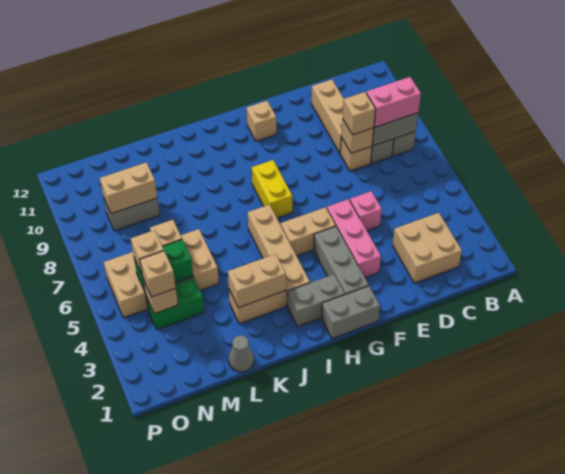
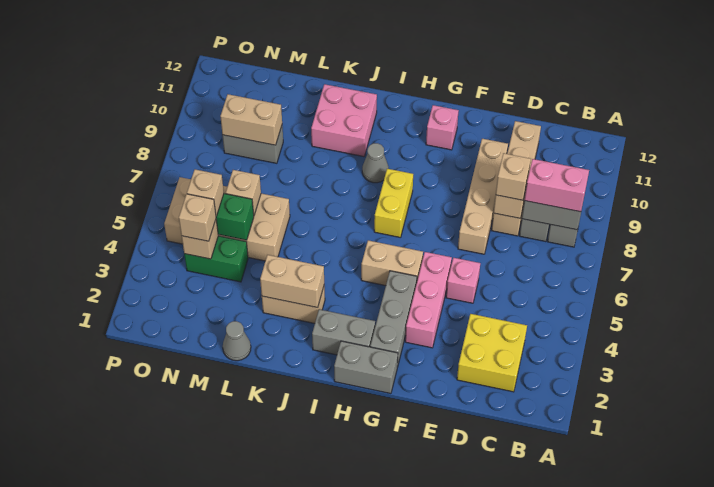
tan brick C2:D3 level 1 -> yellow brick C2:D3 level 1
tan brick G11 level 1 -> pink brick G11 level 1
tan brick I3:I6 level 1 -> tan brick E7:E10 level 1
none -> grey cone I9 level 1
none -> pink brick J10:K11 level 1

